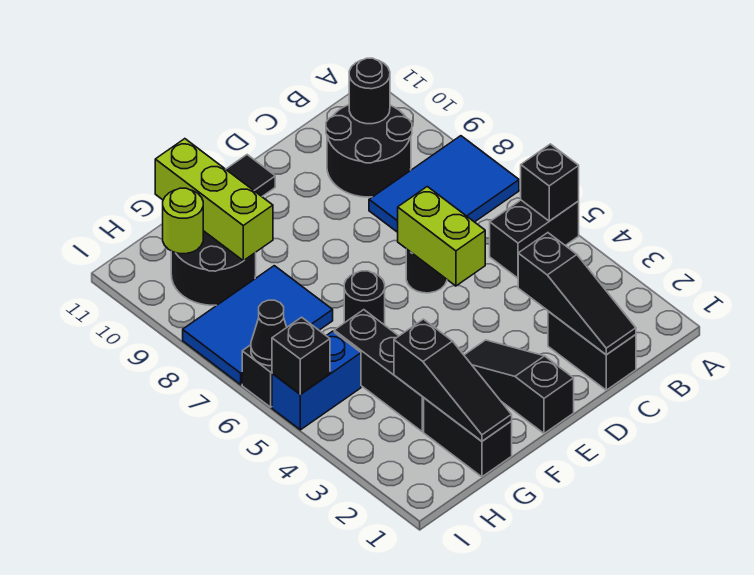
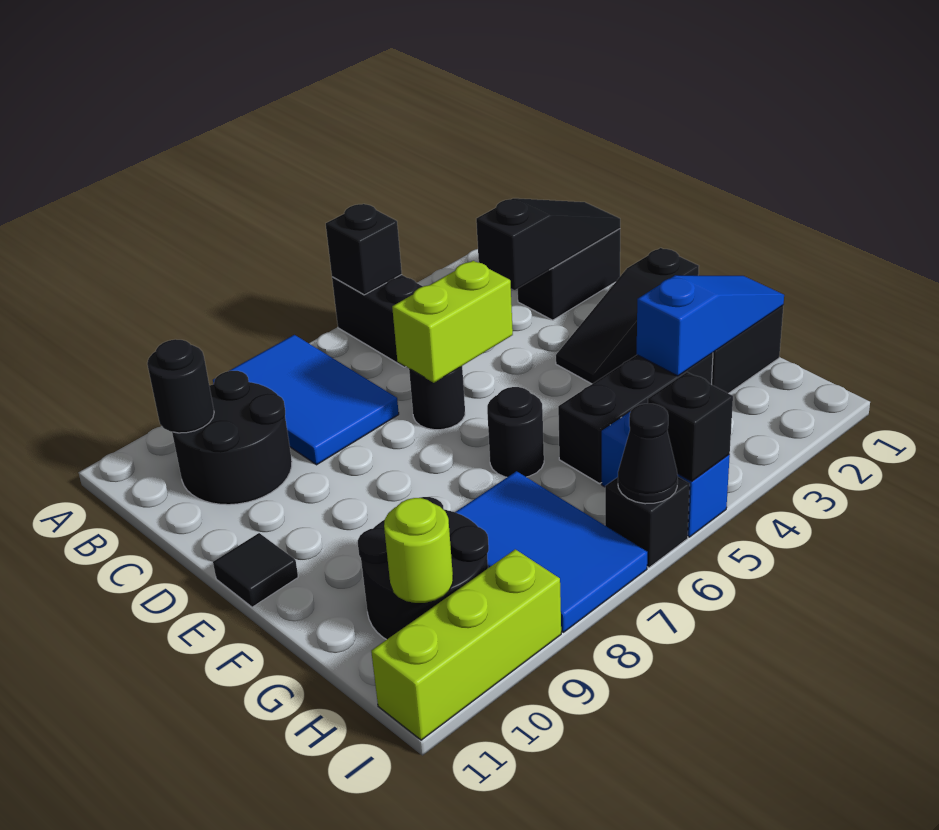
black slope G1:G3 level 2 top 3 -> blue slope G1:G3 level 2 top 3
lime brick G9:G11 level 2 -> lime brick I9:I11 level 1

